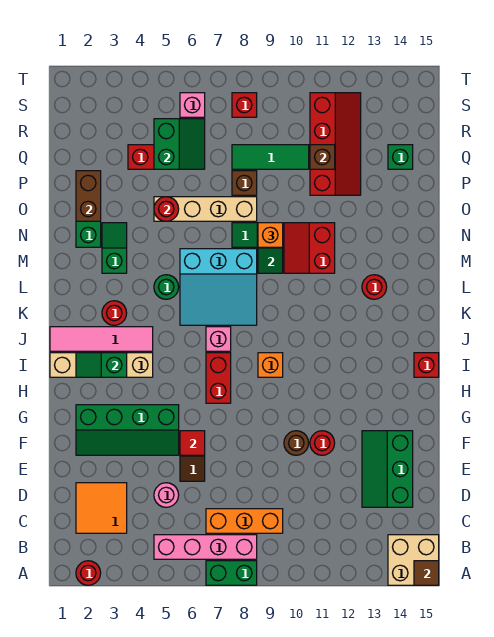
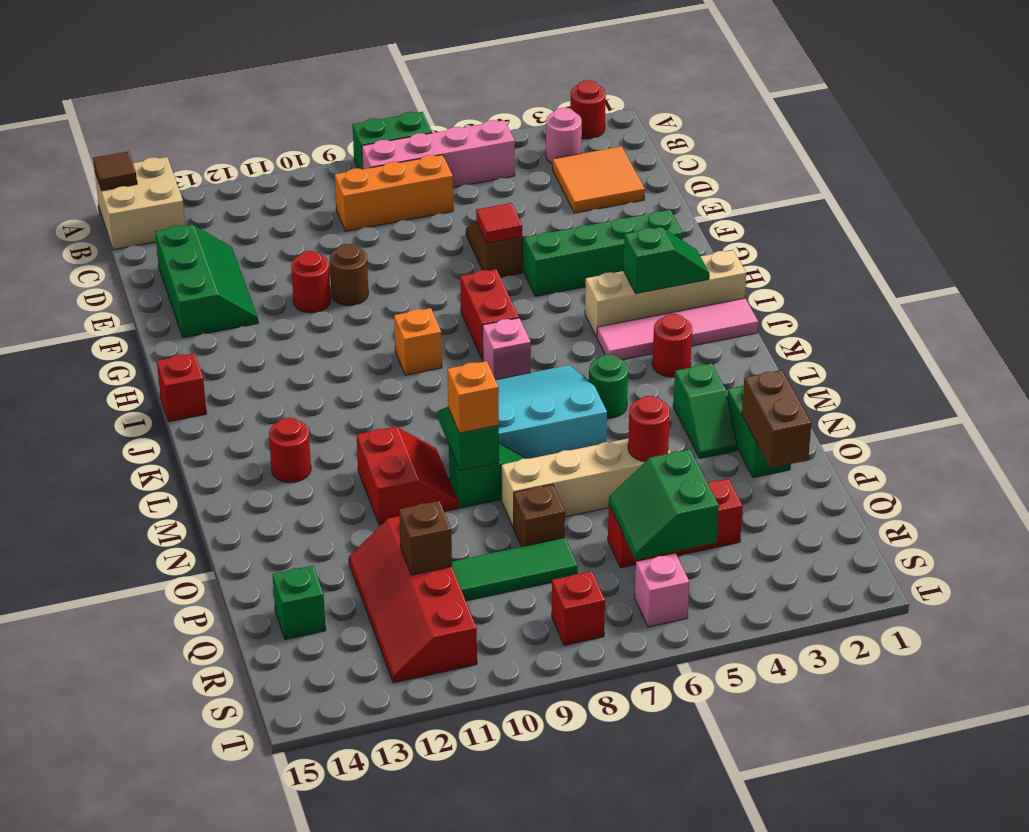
pink round brick D5 level 1 -> pink round brick B3 level 1

